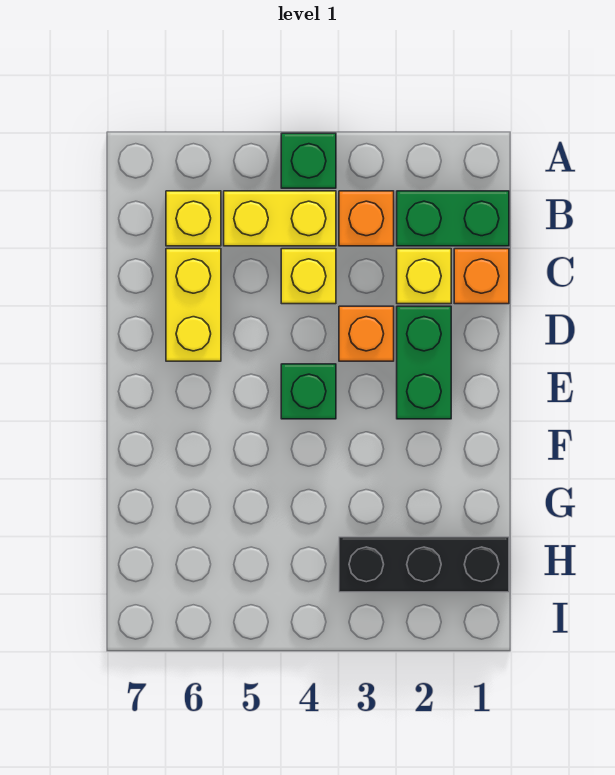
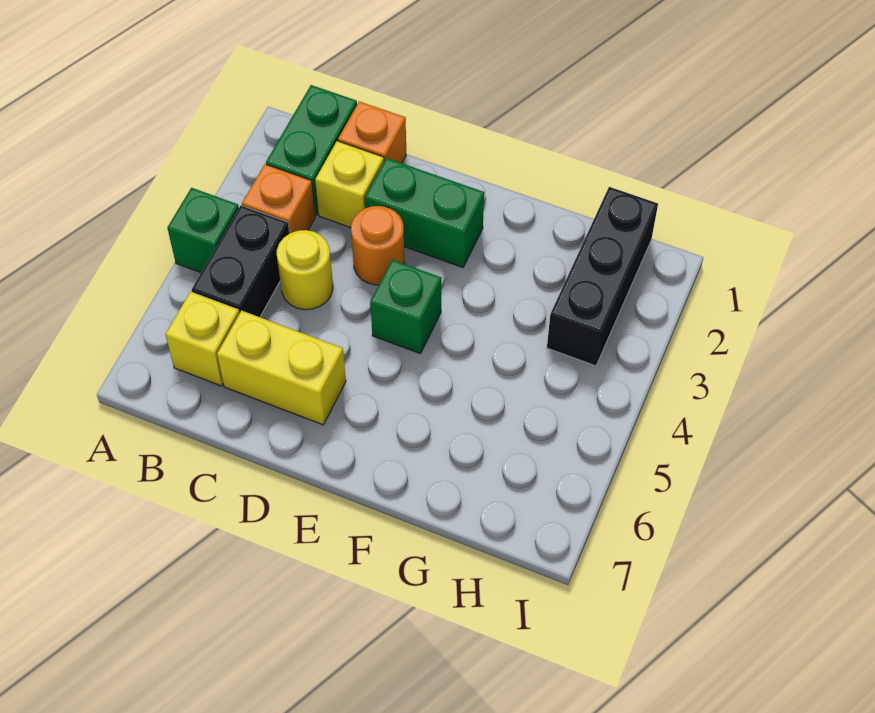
yellow brick B4:B5 level 1 -> black brick B4:B5 level 1
yellow brick C4 level 1 -> yellow round brick C4 level 1
orange brick D3 level 1 -> orange round brick D3 level 1

